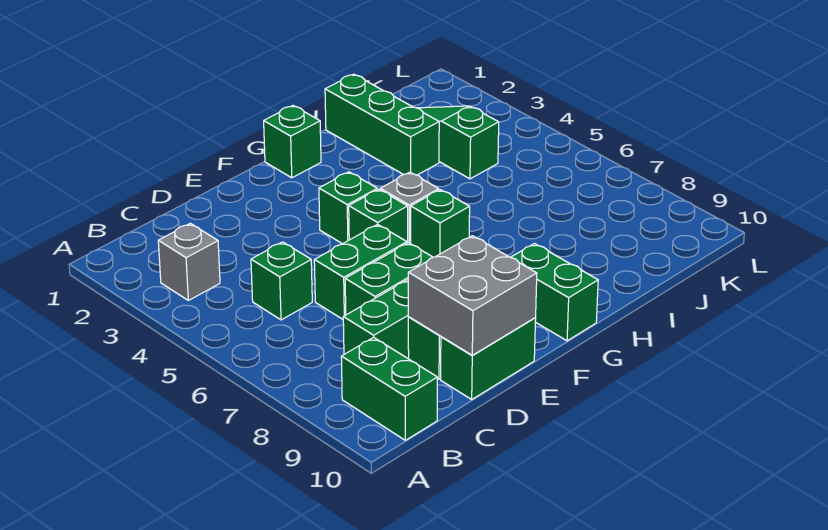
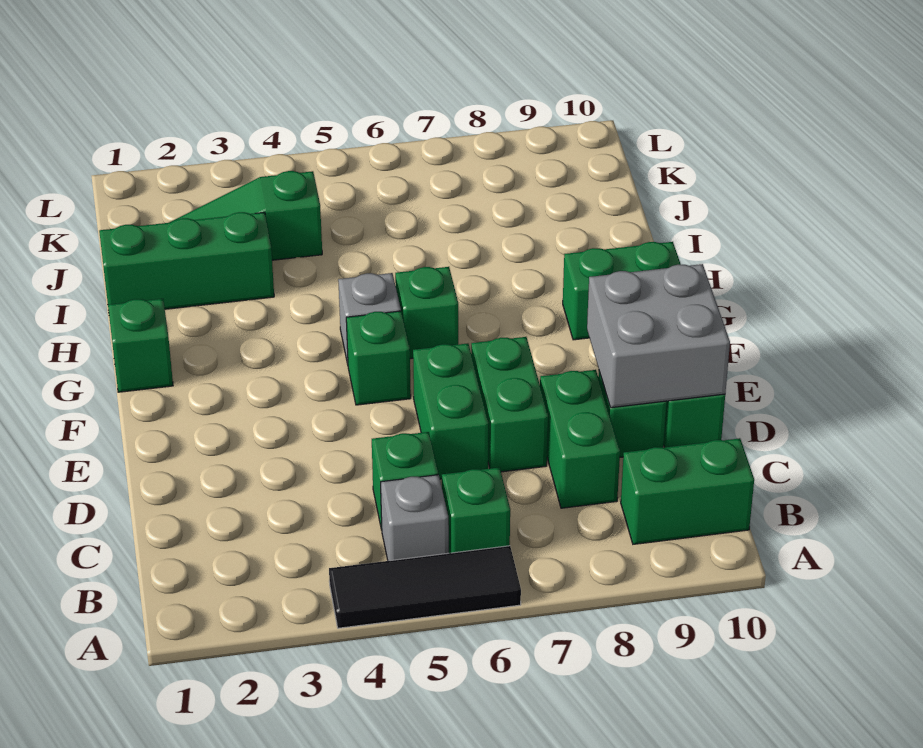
none -> black tile A4:A6 level 1
grey brick B3 level 1 -> grey brick B5 level 1
green brick F4 level 1 -> green brick B6 level 1

